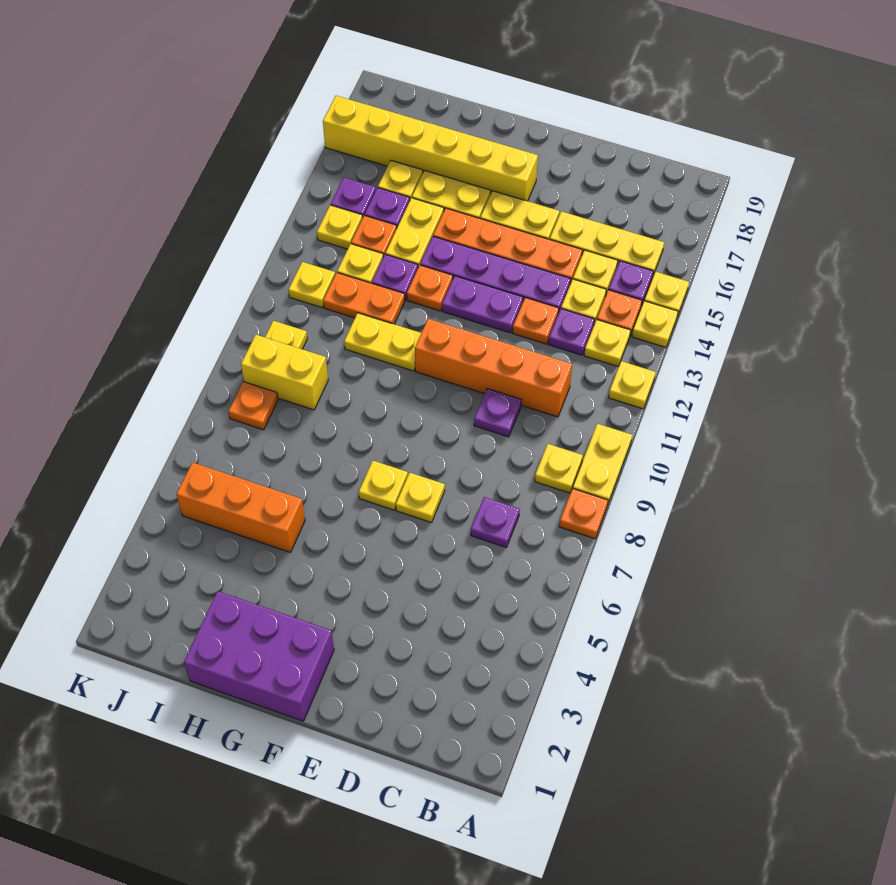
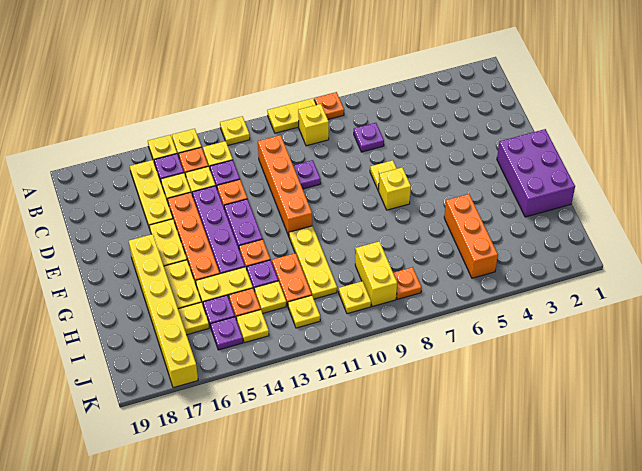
yellow plate B9 level 1 -> yellow brick B9 level 1
yellow plate F7 level 1 -> yellow brick F7 level 1
yellow plate G11:H11 level 1 -> yellow plate G11:I11 level 1

